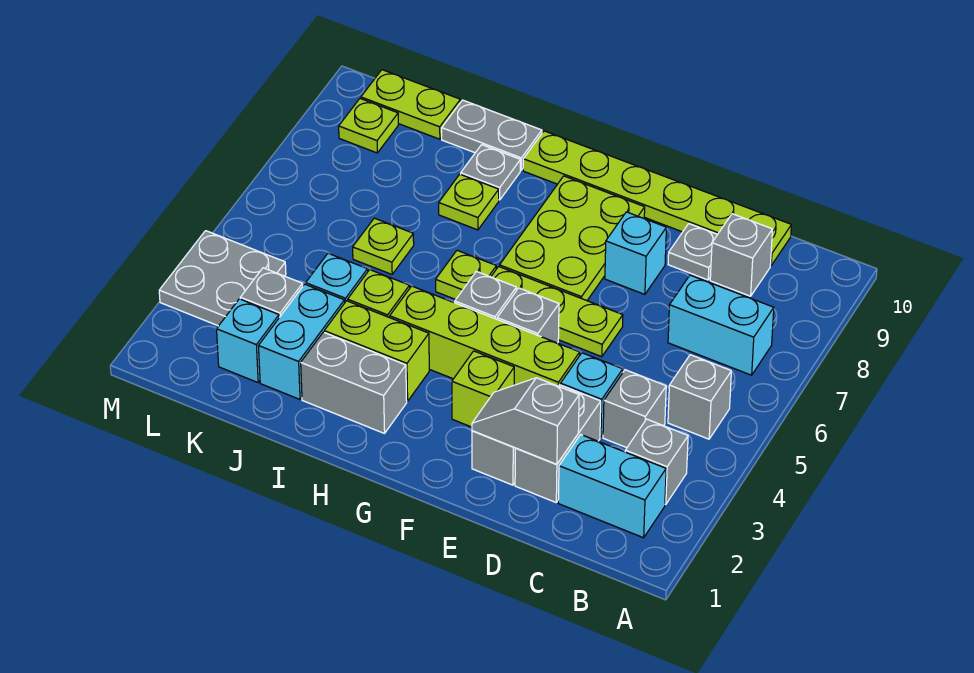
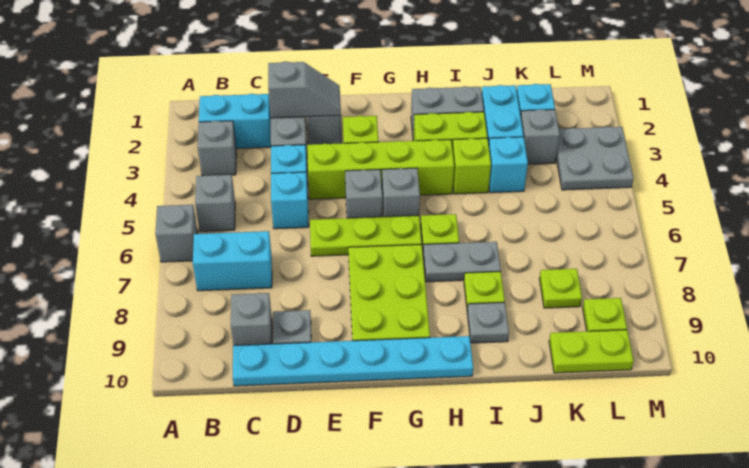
grey brick C4 level 1 -> grey brick A6 level 1
lime plate C10:H10 level 1 -> cyan plate C10:H10 level 1
cyan brick E8 level 1 -> cyan brick D5 level 1
grey plate I10:J10 level 1 -> grey plate H7:I7 level 1
lime plate J6 level 1 -> lime plate K8 level 1

